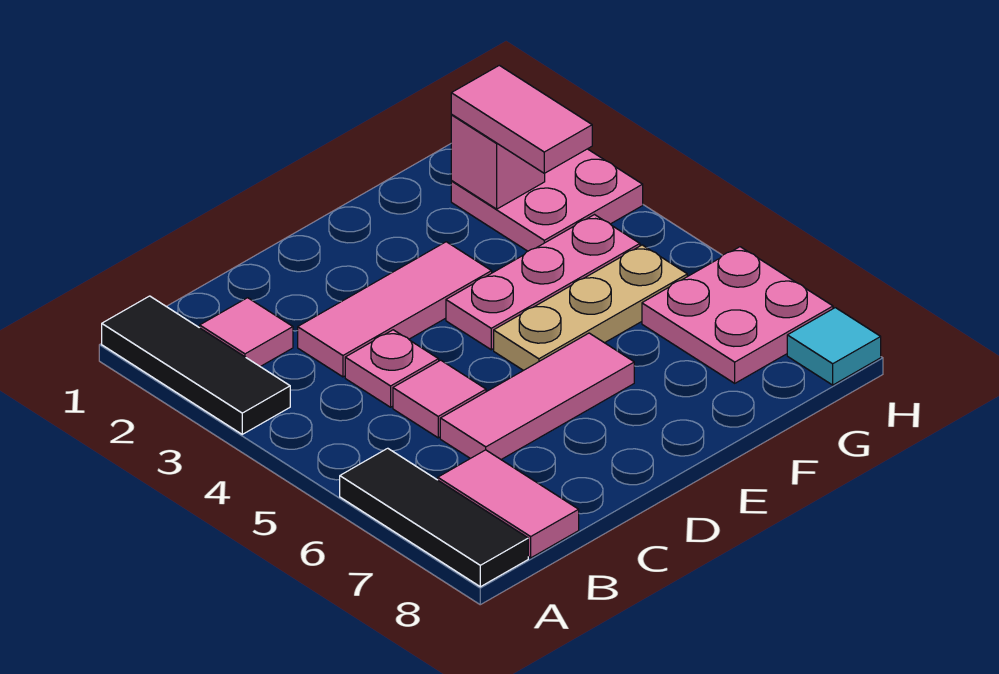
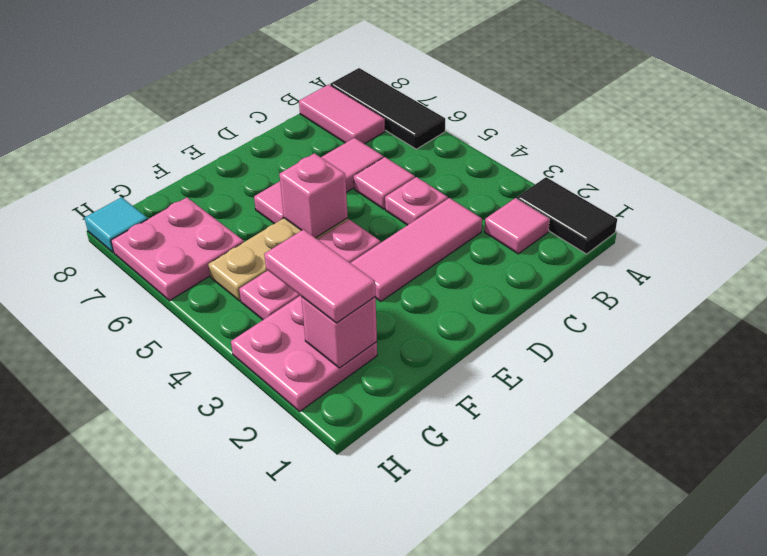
black tile A1:A3 level 1 -> black tile A1:A2 level 1
none -> pink brick E5 level 2

